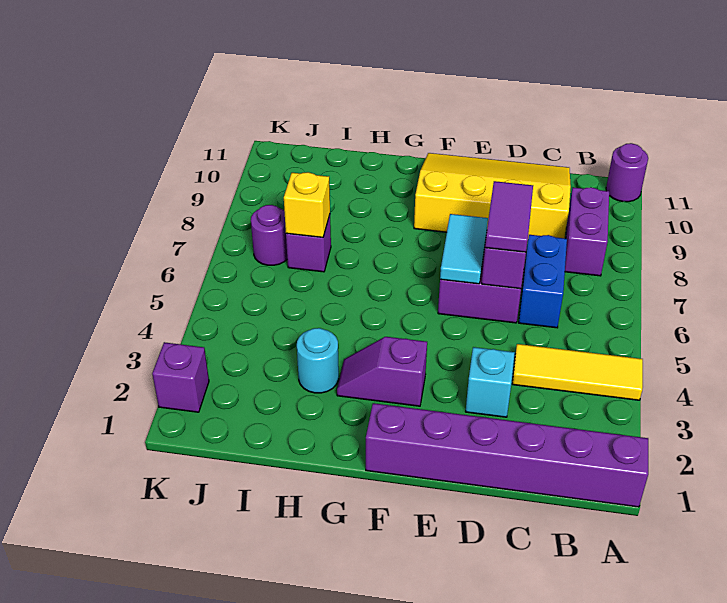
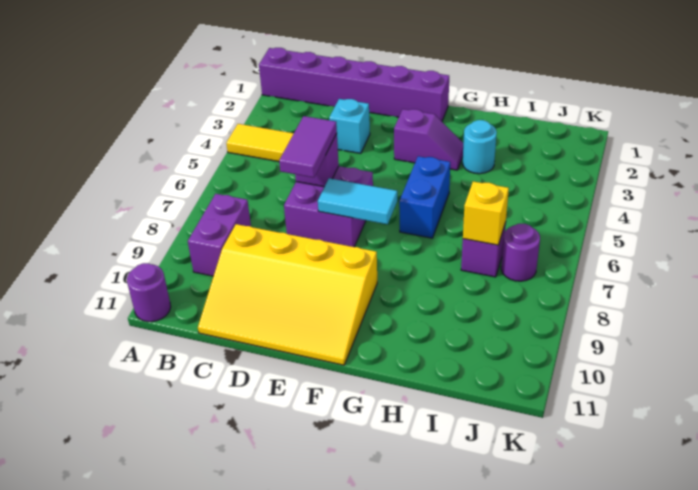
blue brick C6:C7 level 1 -> blue brick G5:G6 level 1
cyan tile E6:E7 level 2 -> cyan tile E7:F7 level 2
purple brick K2 level 1 -> none

